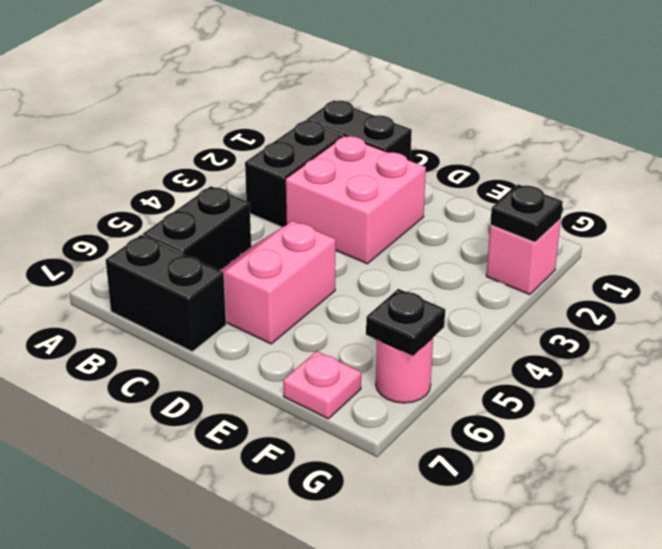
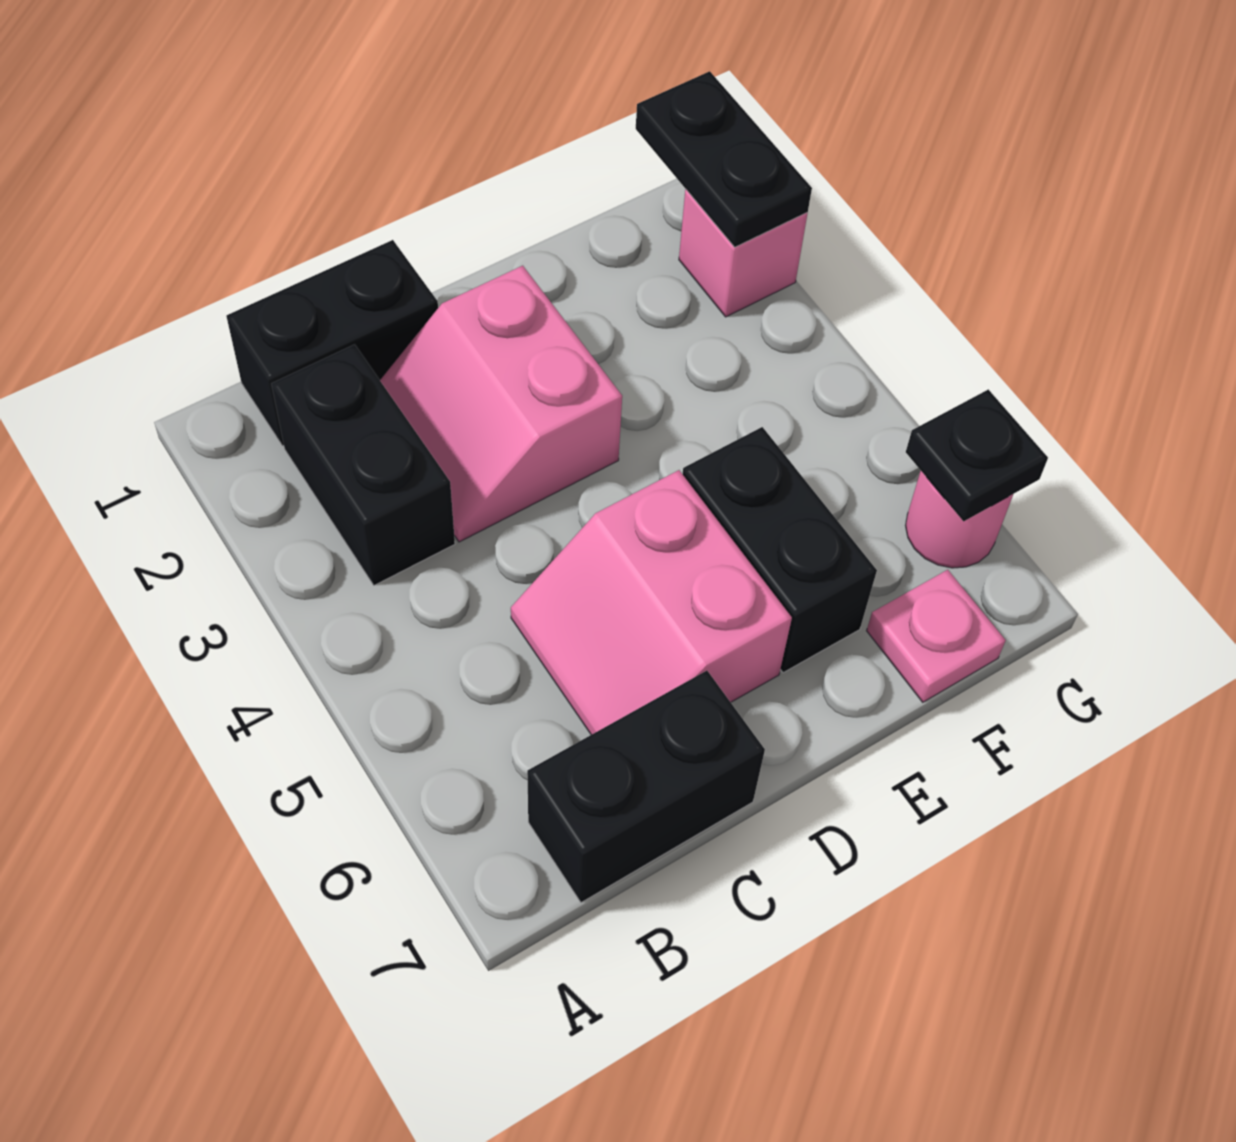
black brick B5:B6 level 1 -> black brick E5:E6 level 1
pink brick C2:D3 level 1 -> pink slope C2:D3 level 1 top D
black plate G2 level 2 -> black plate G1:G2 level 2

